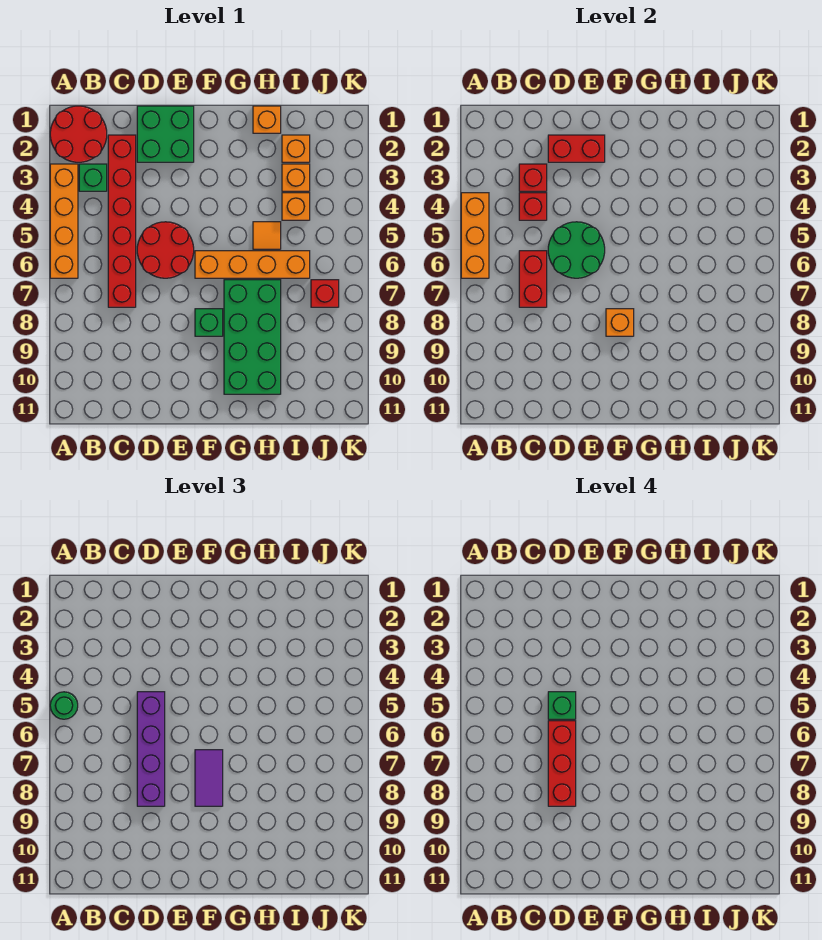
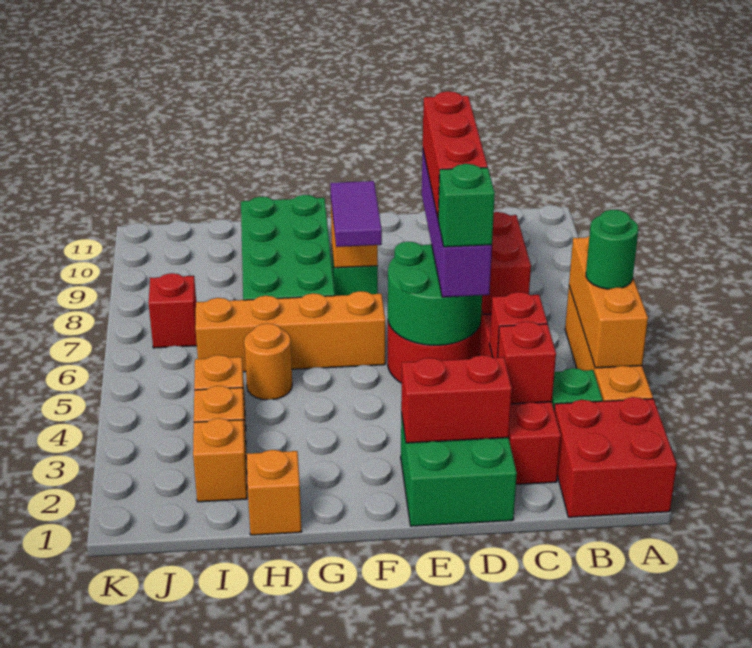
red round brick A1:B2 level 1 -> red brick A1:B2 level 1
orange tile H5 level 1 -> orange round brick H5 level 1

